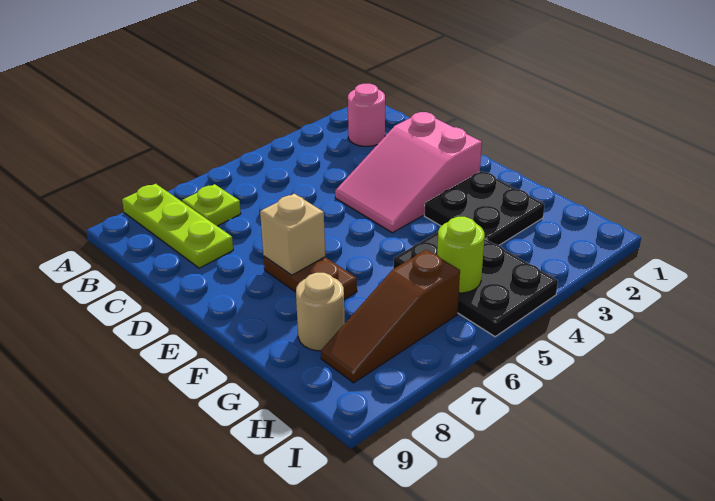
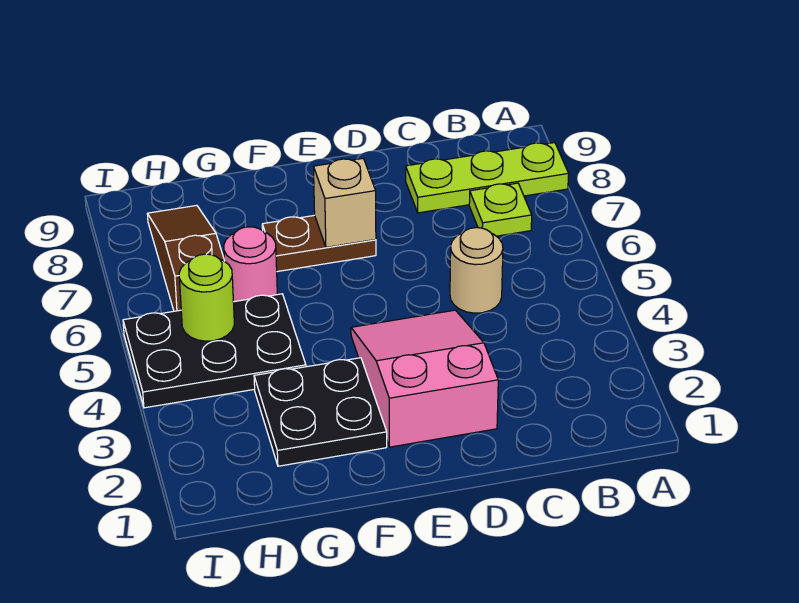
pink round brick B2 level 1 -> pink round brick G6 level 1
tan round brick G8 level 1 -> tan round brick C5 level 1

